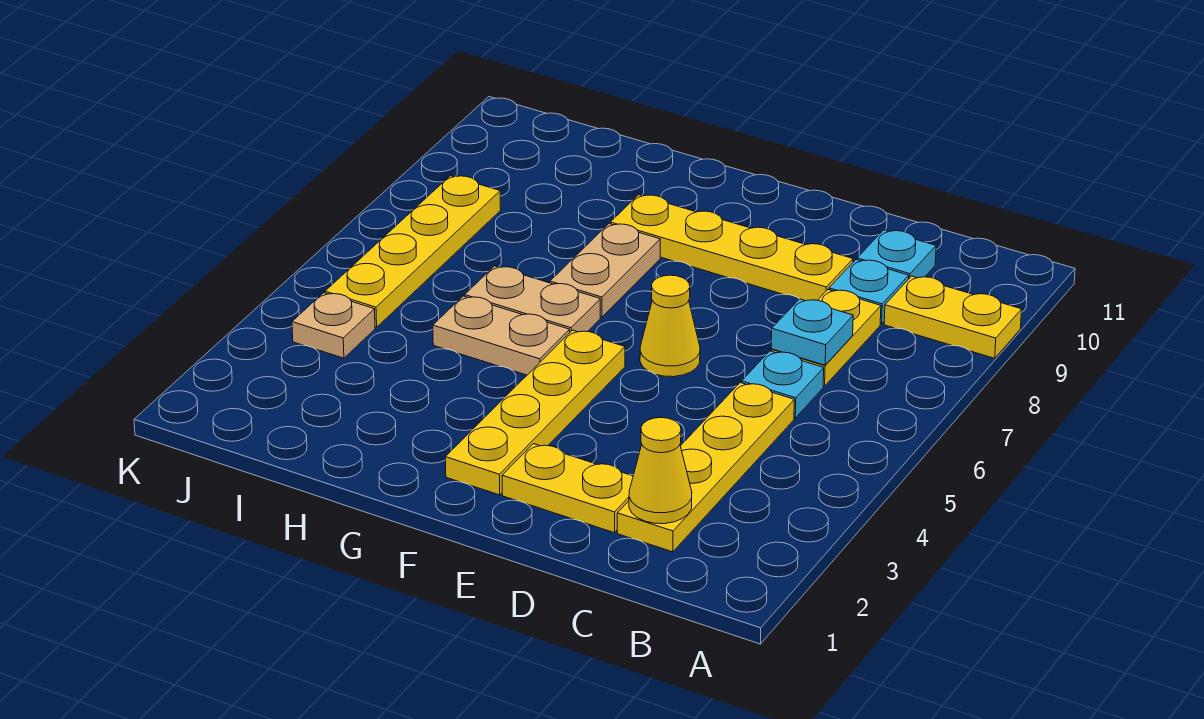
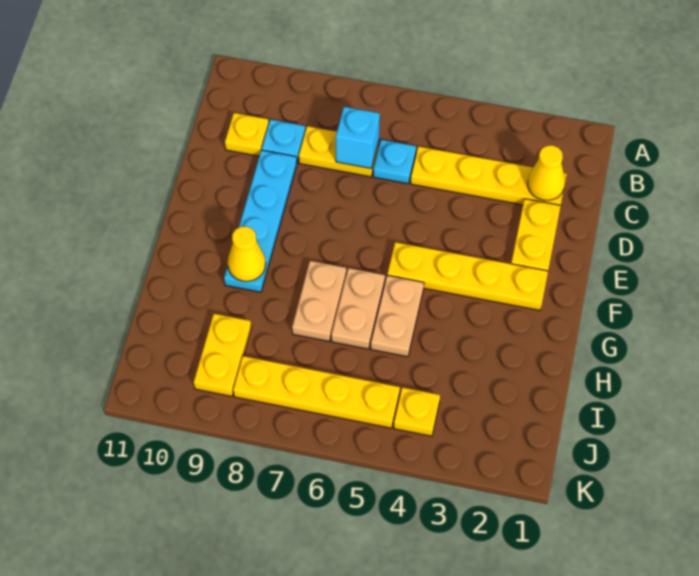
yellow plate A9:B9 level 1 -> yellow plate I9:J9 level 1
cyan plate C7 level 2 -> cyan brick C7 level 2
cyan plate C10 level 1 -> yellow plate C10 level 1
yellow plate D9:G9 level 1 -> cyan plate D9:G9 level 1
yellow cone E6 level 1 -> yellow cone G9 level 2
tan plate G7:G8 level 1 -> tan plate G7:H7 level 1
tan plate J4 level 1 -> yellow plate J4 level 1

